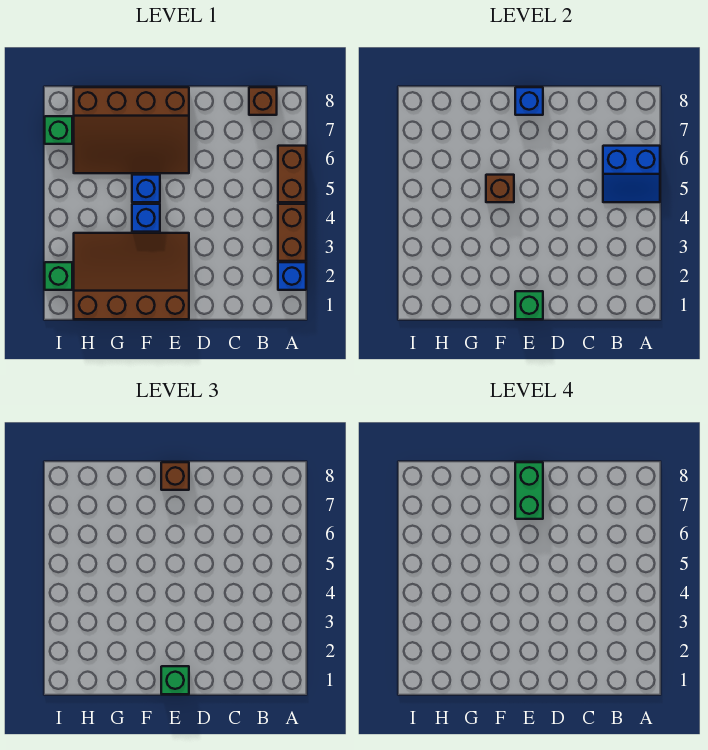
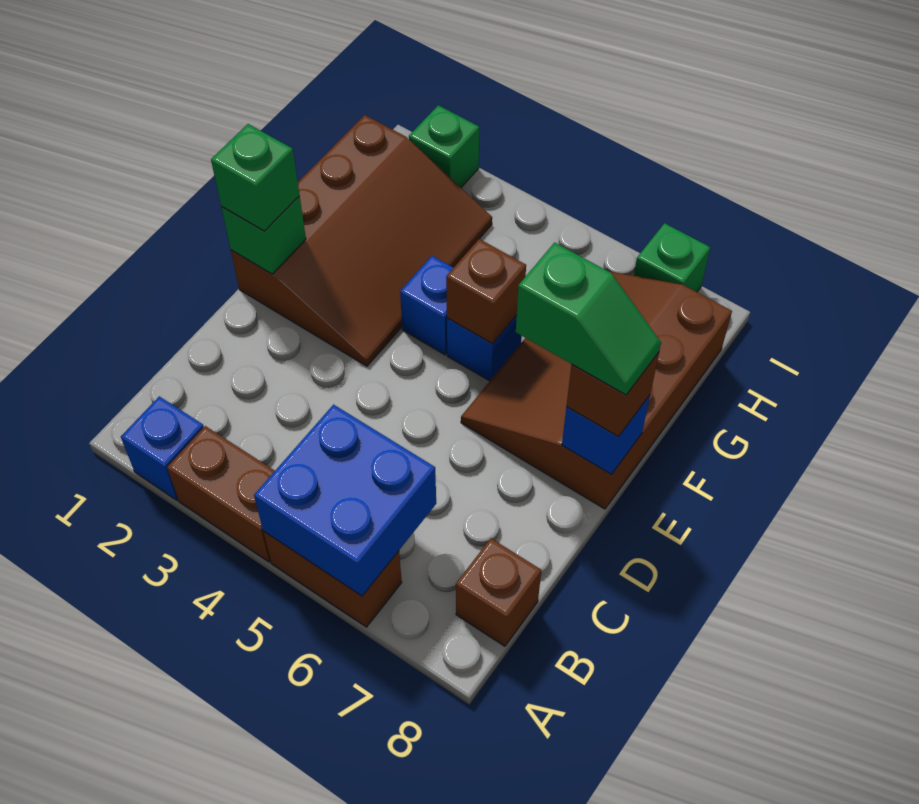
blue slope A5:B6 level 2 top 6 -> blue brick A5:B6 level 2
green brick E7:E8 level 4 -> green slope E7:E8 level 4 top 7

